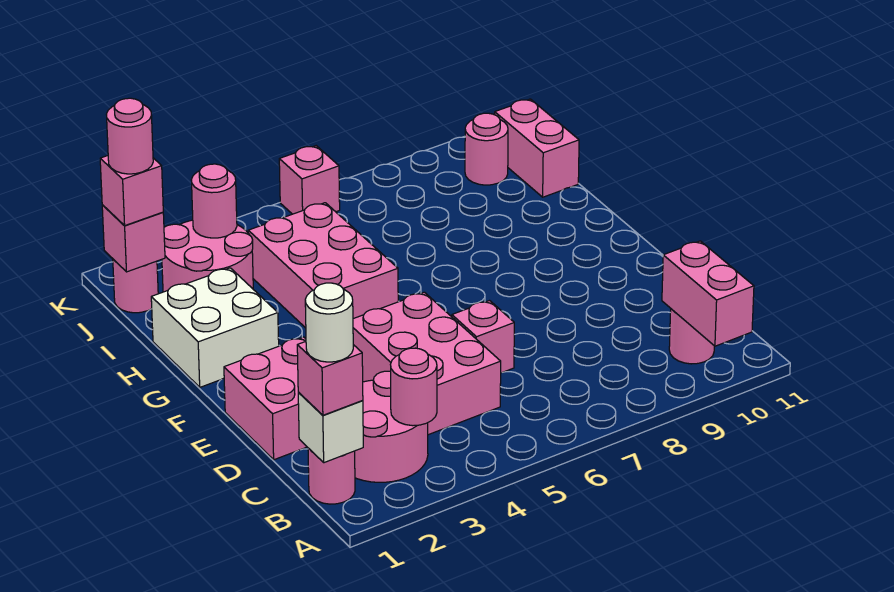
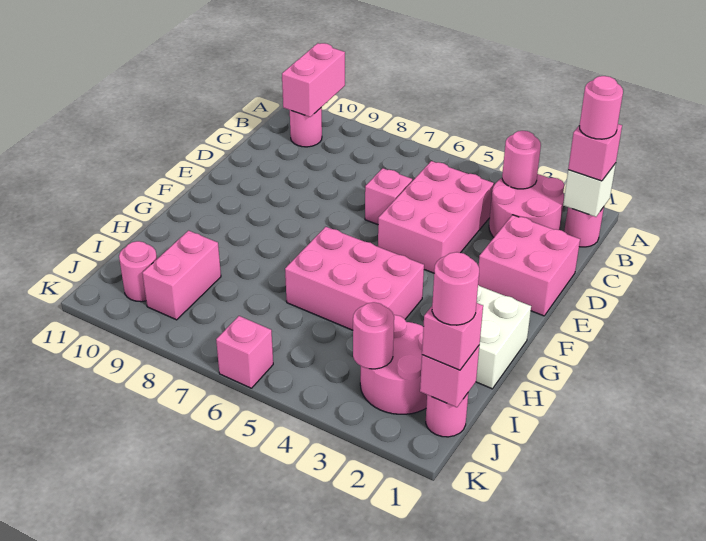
white round brick B1 level 4 -> pink round brick B1 level 4
pink brick G4:I5 level 1 -> pink brick G4:H6 level 1
pink brick I11:J11 level 1 -> pink brick I9:J9 level 1

